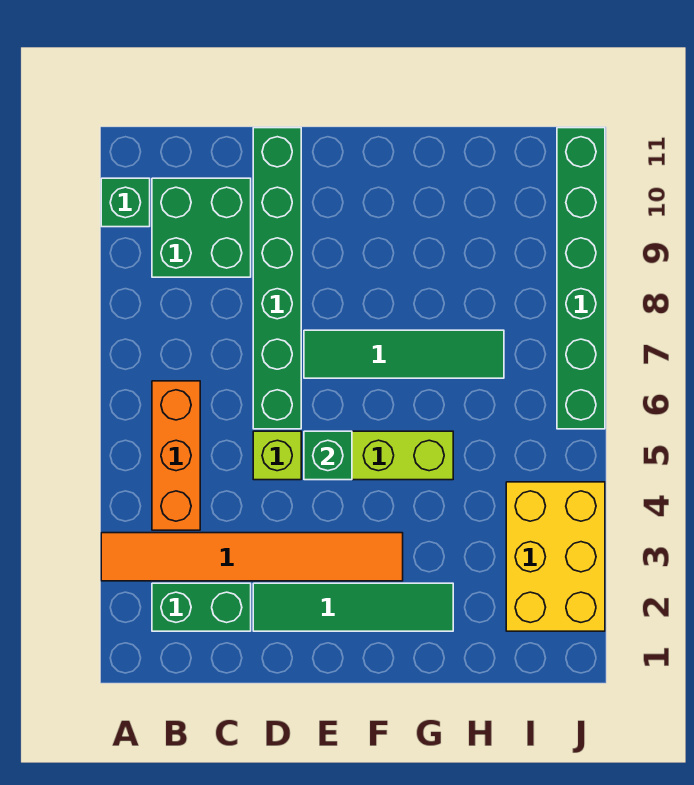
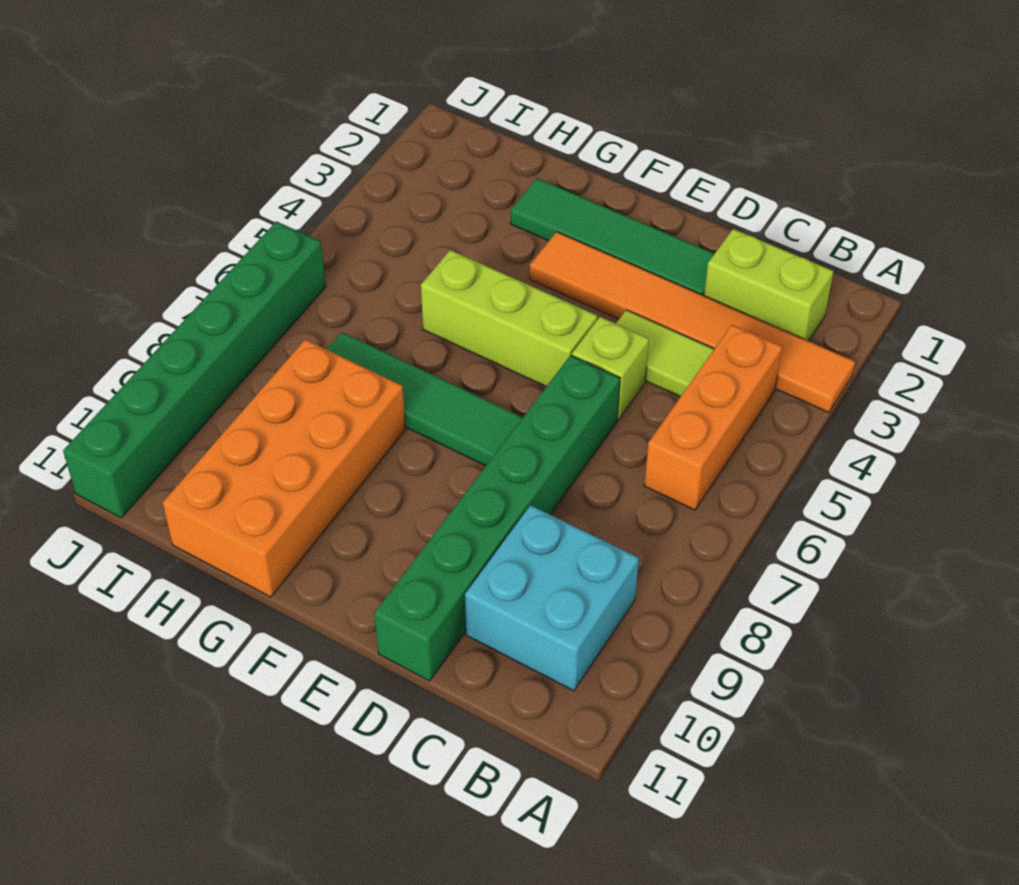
green brick A10 level 1 -> none
green brick B2:C2 level 1 -> lime brick B2:C2 level 1
green brick B9:C10 level 1 -> cyan brick B9:C10 level 1
none -> lime tile C4:D4 level 1
green brick E5 level 2 -> none
none -> orange brick G8:H11 level 1
yellow brick I2:J4 level 1 -> none

